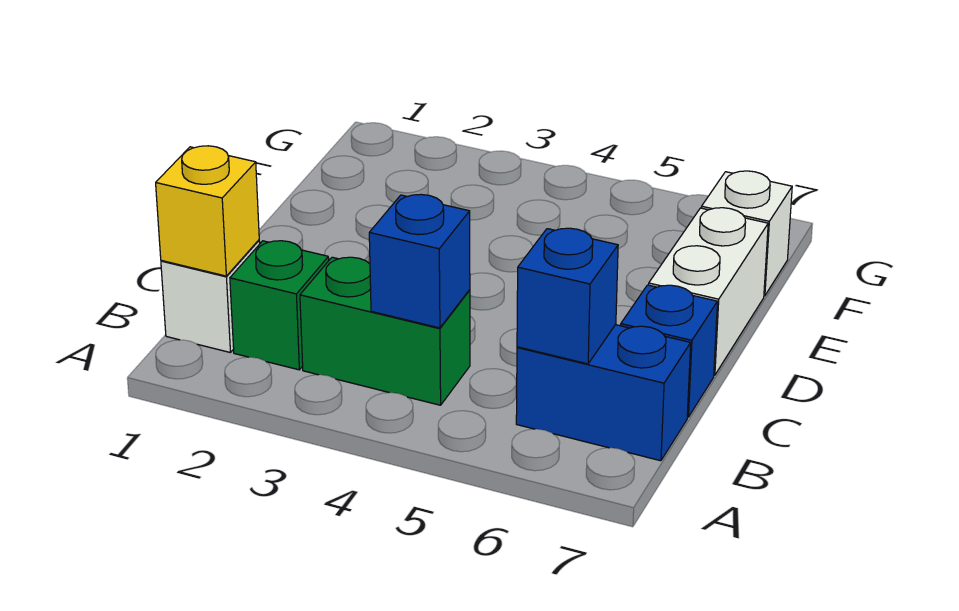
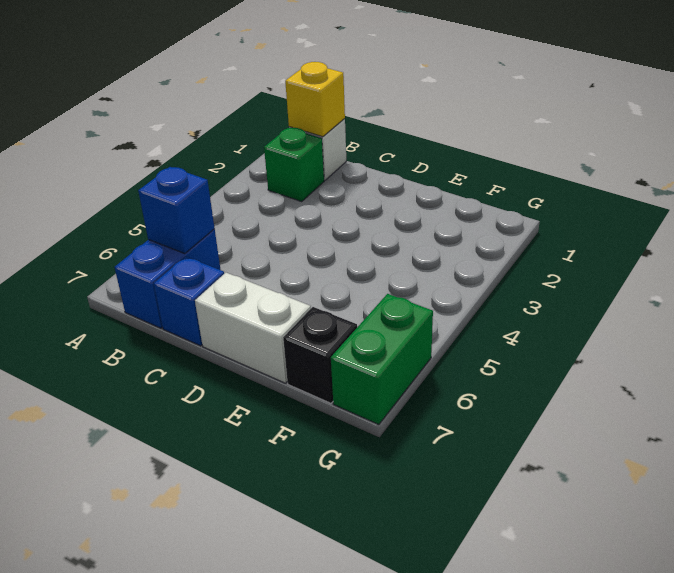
green brick B3:B4 level 1 -> green brick G6:G7 level 1
blue brick B4 level 2 -> none
white brick F7 level 1 -> black brick F7 level 1

